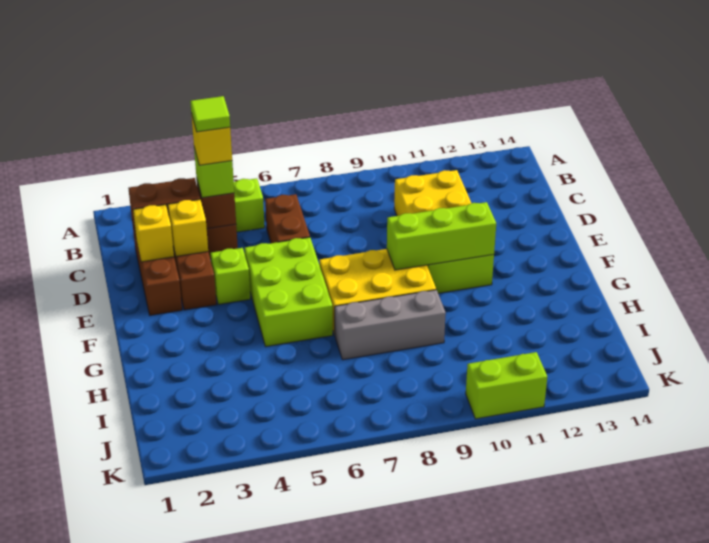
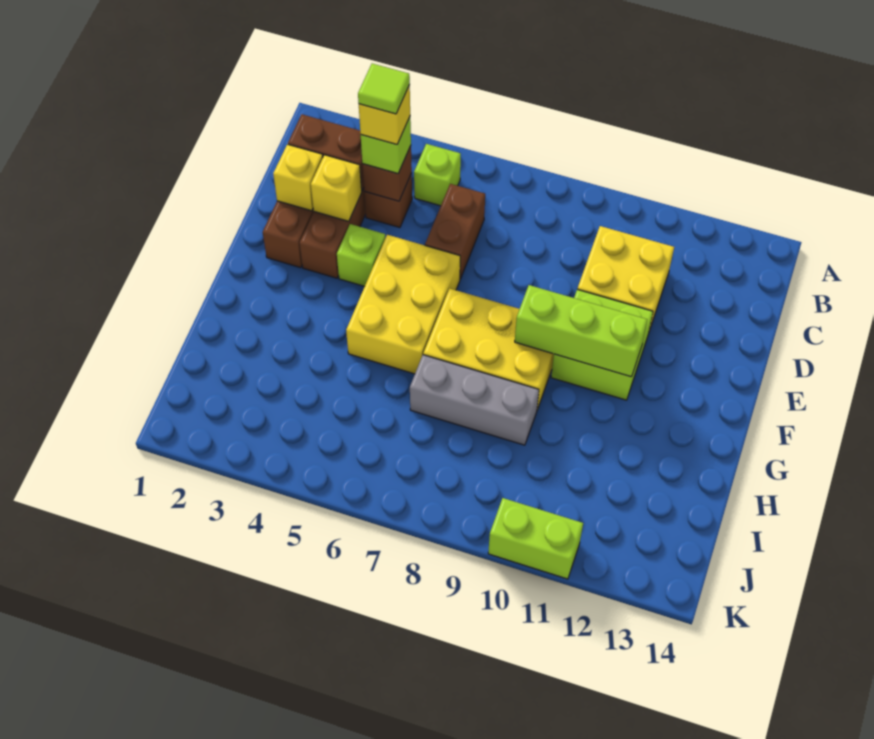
lime brick E5:G6 level 1 -> yellow brick E5:G6 level 1

